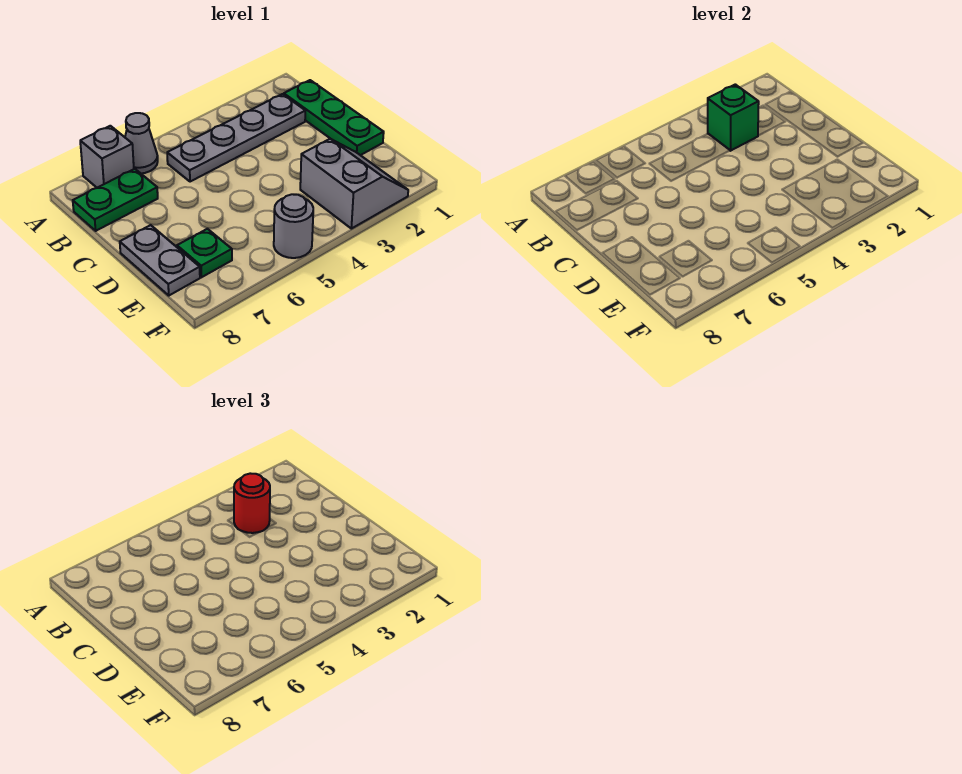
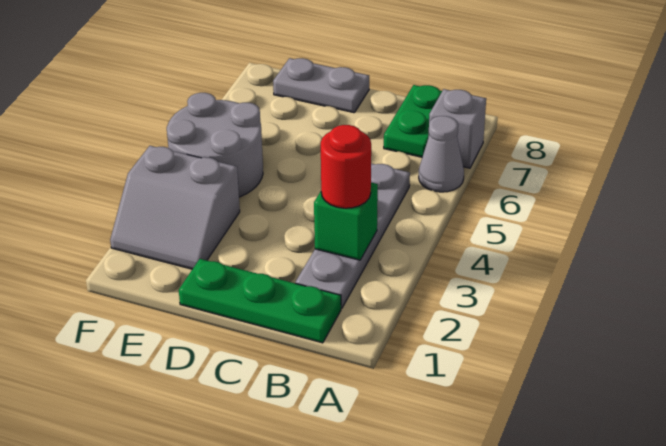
green plate E7 level 1 -> none
grey round brick F5 level 1 -> grey round brick E4:F5 level 1

